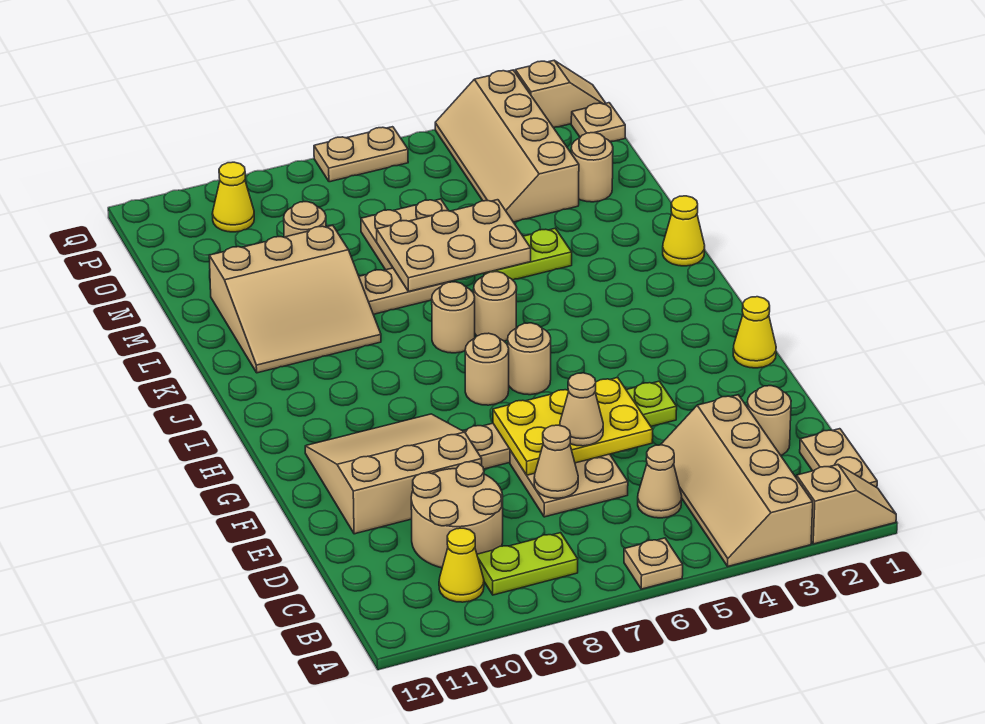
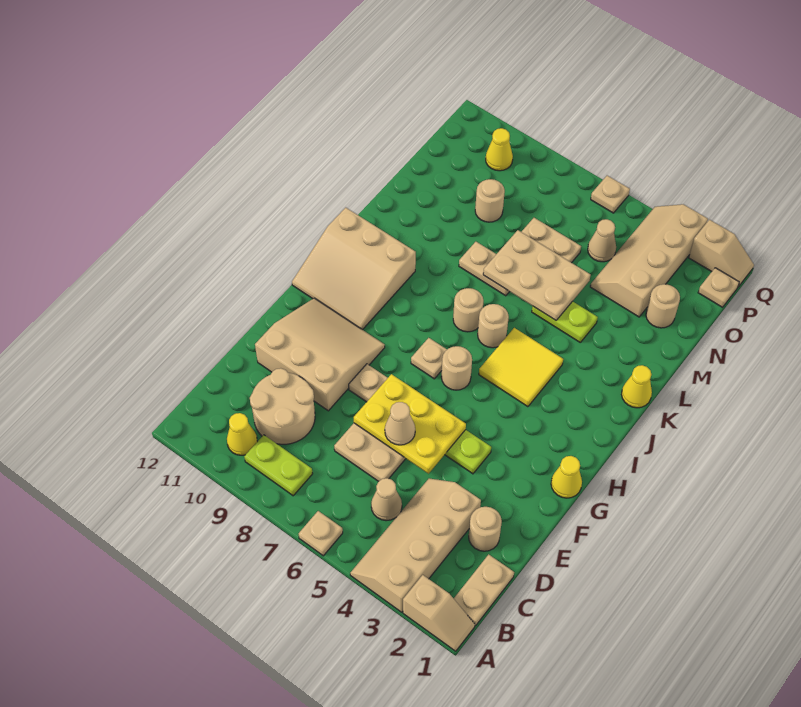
tan cone D7 level 2 -> tan cone O5 level 1
tan round brick H7 level 1 -> tan plate H7 level 1
none -> yellow tile I4:J5 level 1
tan slope K9:M11 level 1 top M -> tan slope H10:J12 level 1 top J
tan plate Q6:Q7 level 1 -> tan plate Q6 level 1

